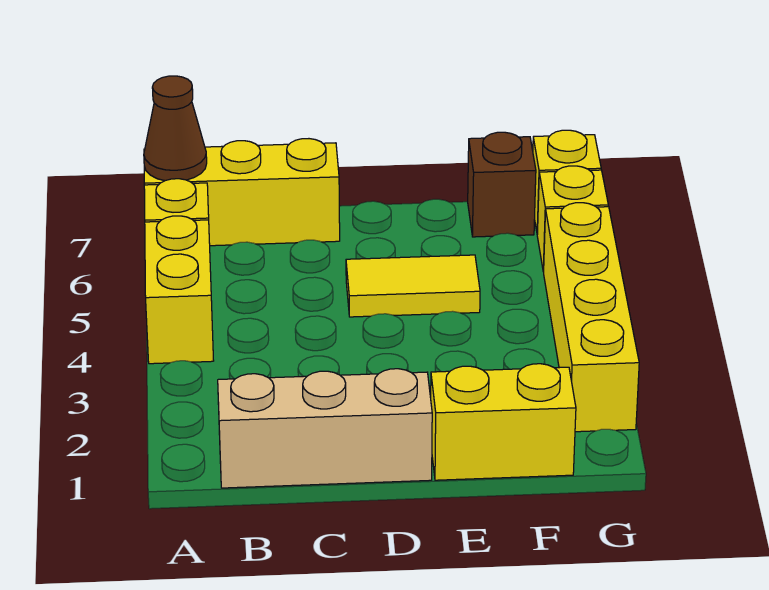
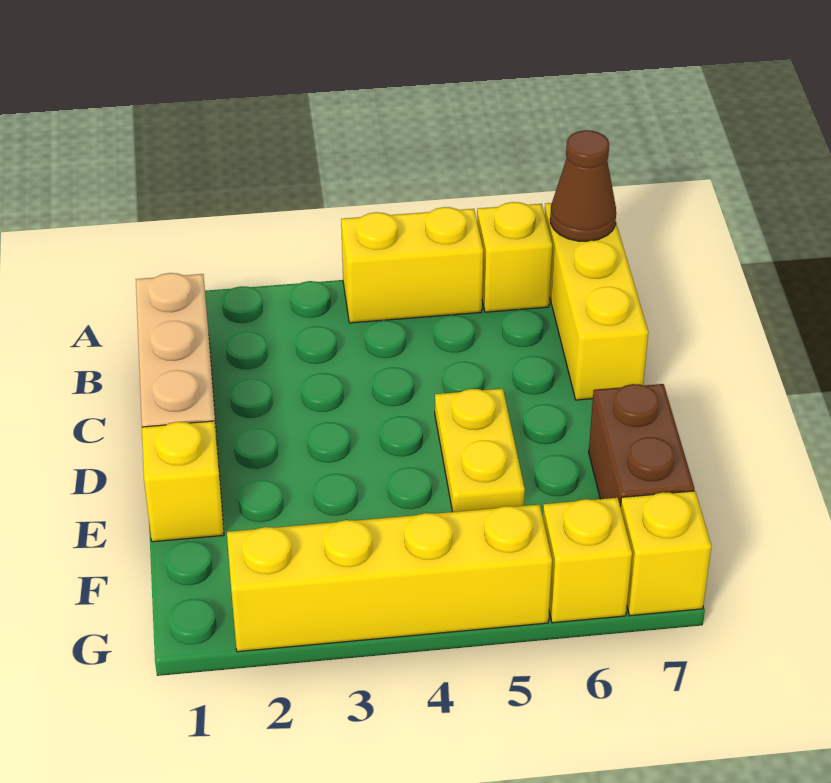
yellow tile D5:E5 level 1 -> yellow plate D5:E5 level 1
yellow brick E1:F1 level 1 -> yellow brick E1 level 1
brown brick F7 level 1 -> brown brick E7:F7 level 1

